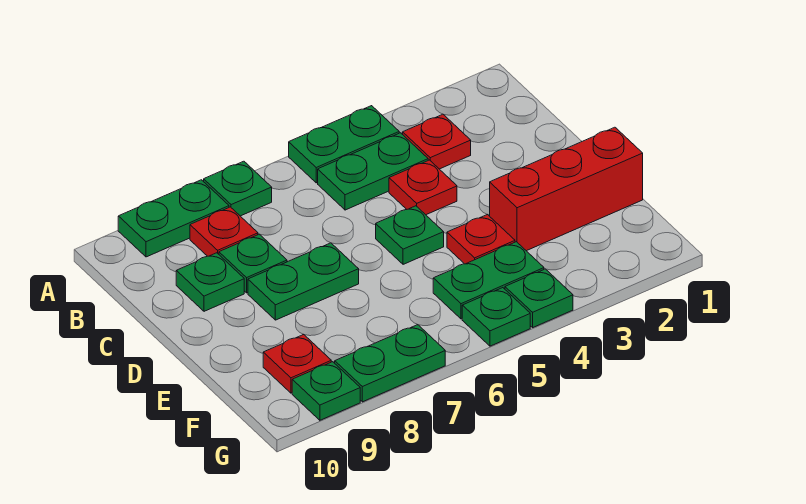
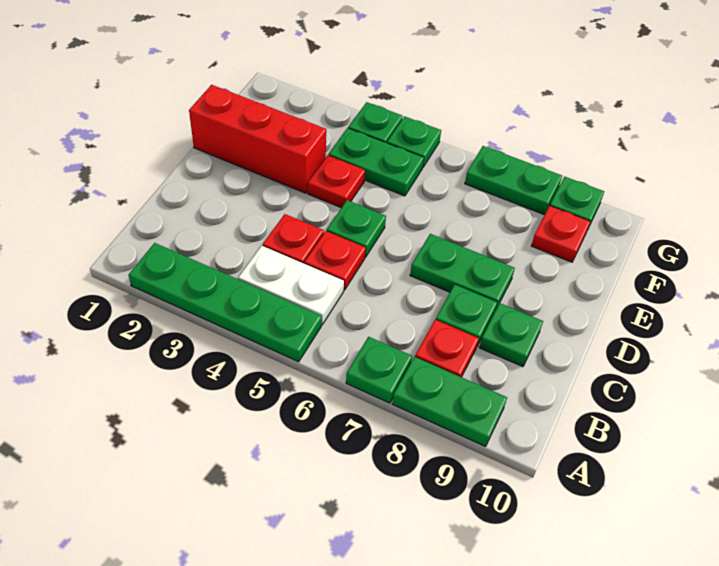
green plate A4:A5 level 1 -> green plate A2:A5 level 1
red plate B3 level 1 -> red plate C5 level 1
green plate B4:B5 level 1 -> white plate B4:B5 level 1

